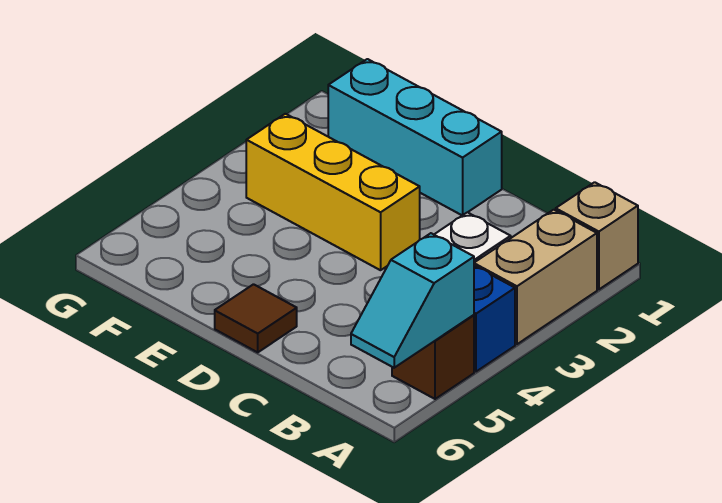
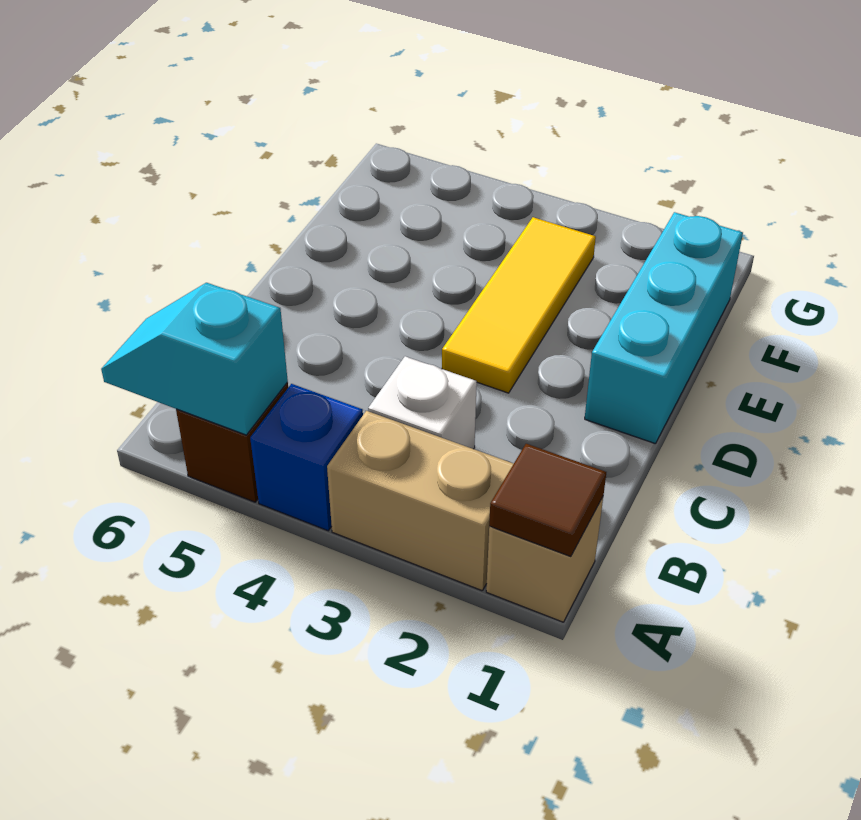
yellow brick D3:F3 level 1 -> yellow tile D3:F3 level 1
brown tile D6 level 1 -> brown tile A1 level 2

